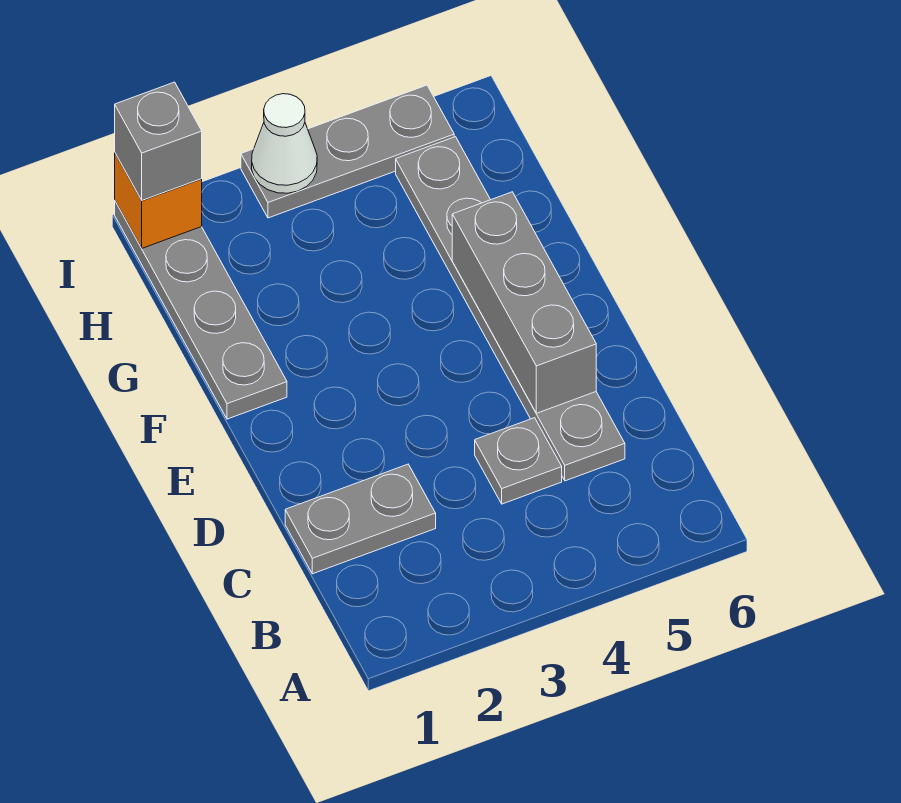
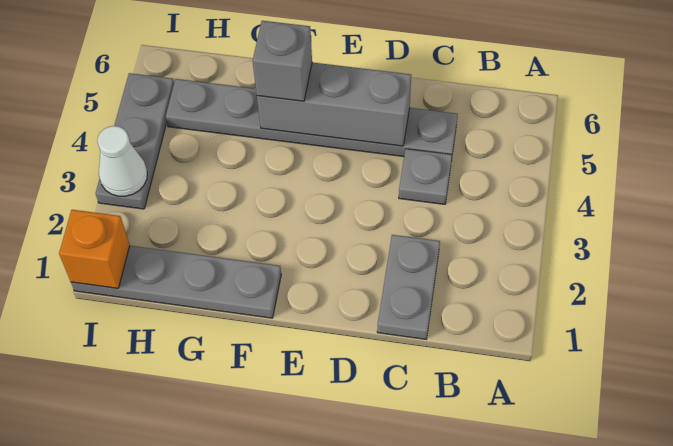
grey brick I1 level 3 -> grey brick F5 level 3

